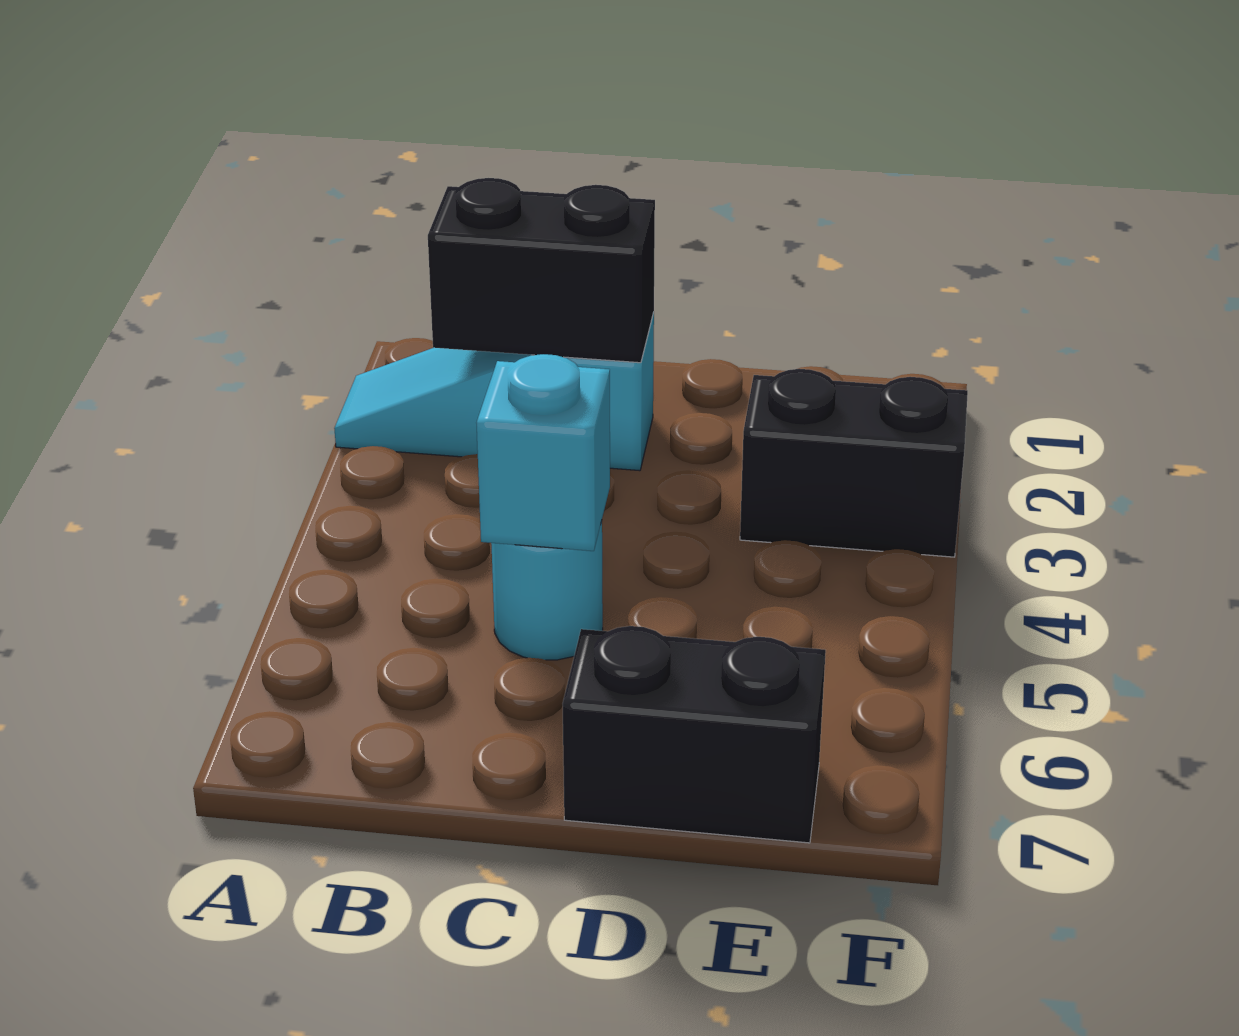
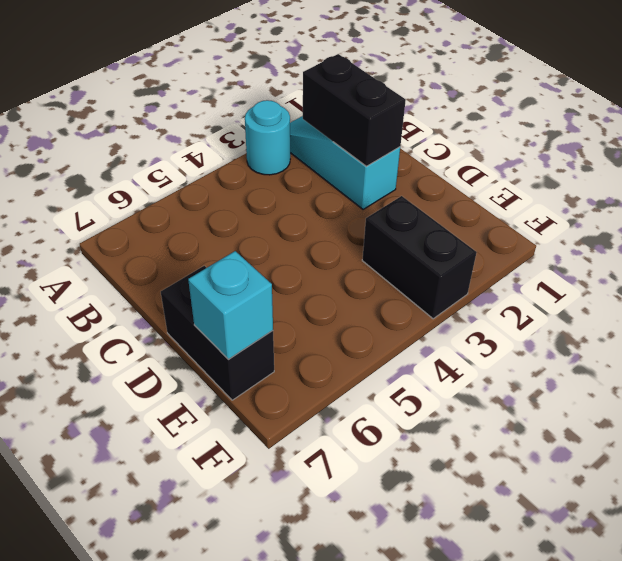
cyan round brick C5 level 1 -> cyan round brick A3 level 1
cyan brick C5 level 2 -> cyan brick E7 level 2

